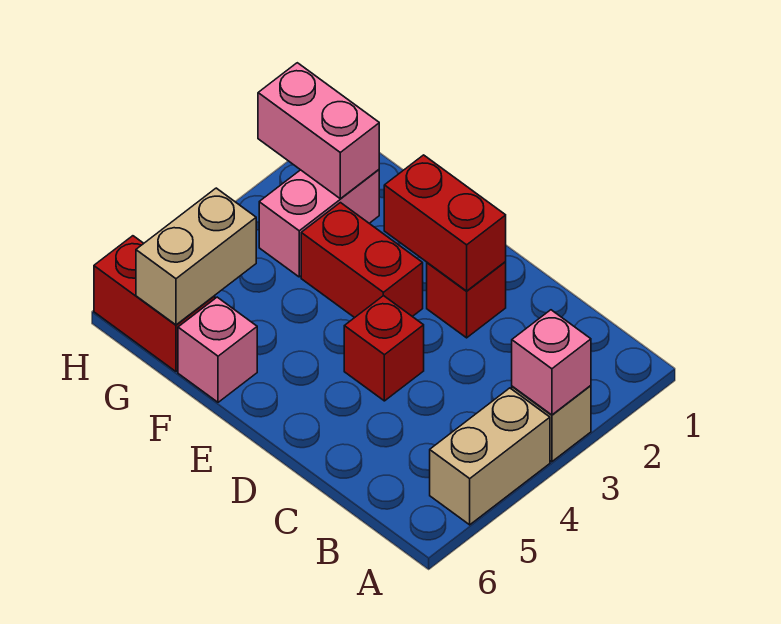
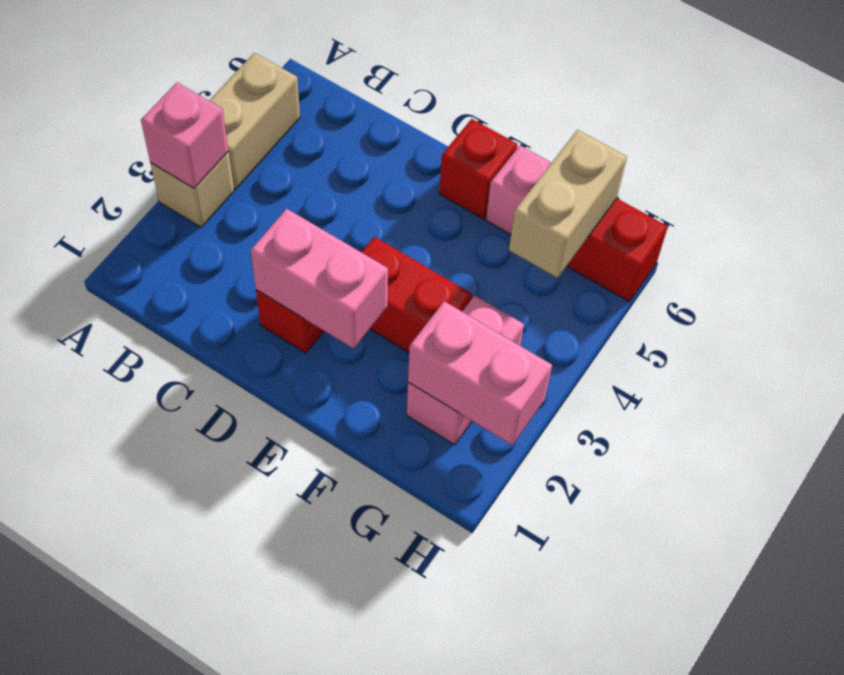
red brick D2:E2 level 2 -> pink brick D2:E2 level 2
red brick D4 level 1 -> red brick E6 level 1

